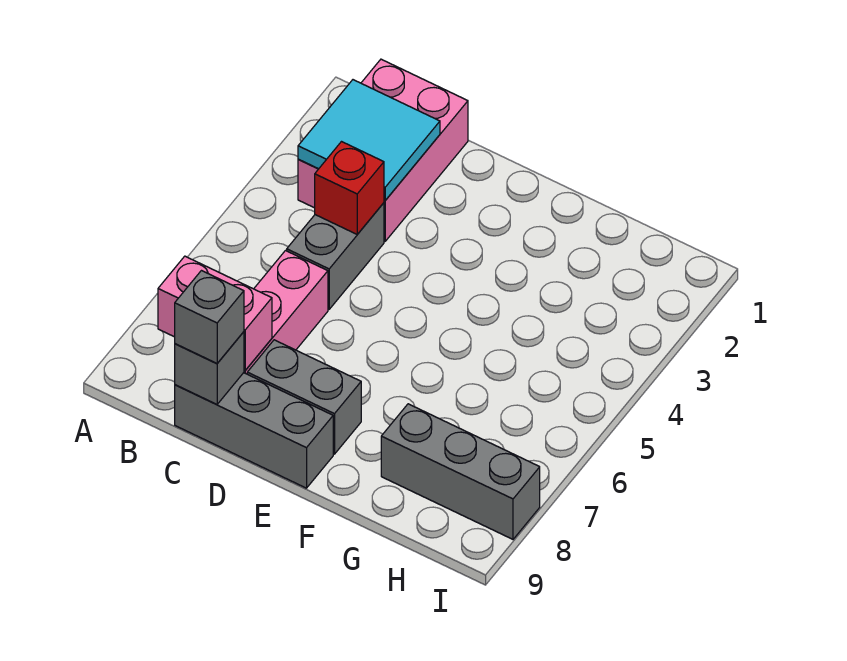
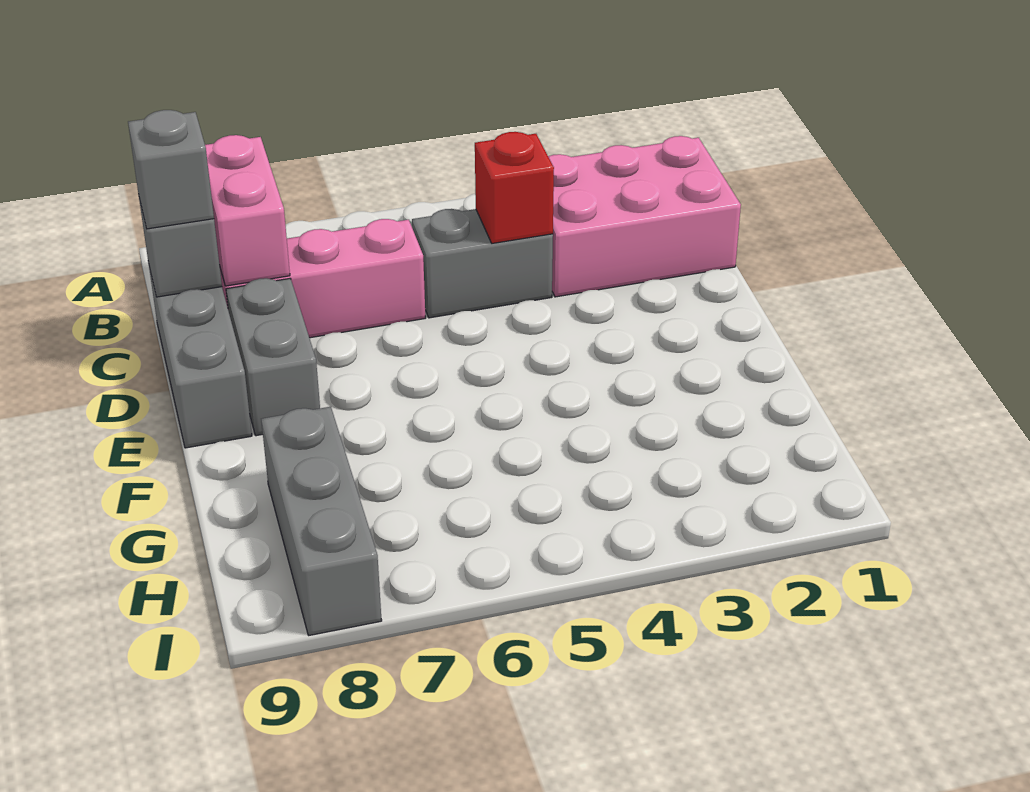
cyan tile B2:C3 level 2 -> none

